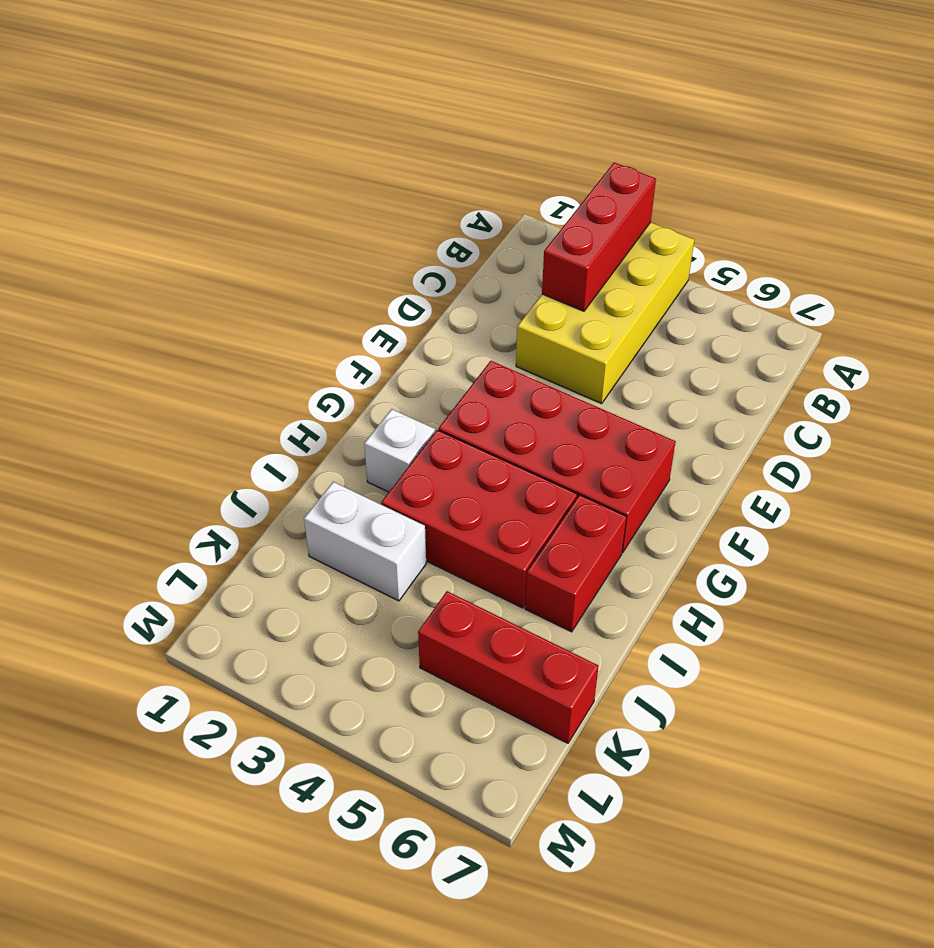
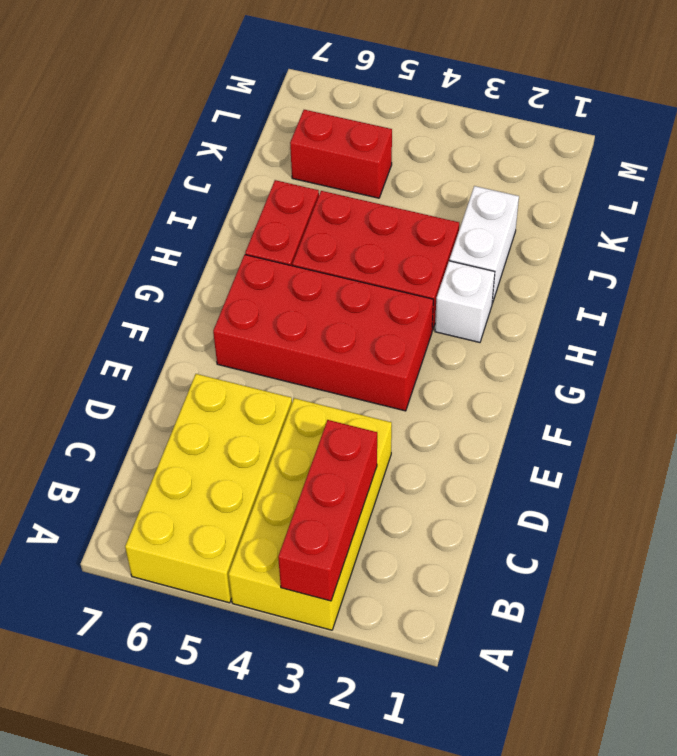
none -> yellow brick A5:D6 level 1
white brick J2:J3 level 1 -> white brick I2:J2 level 1
red brick K5:K7 level 1 -> red brick K5:K6 level 1

